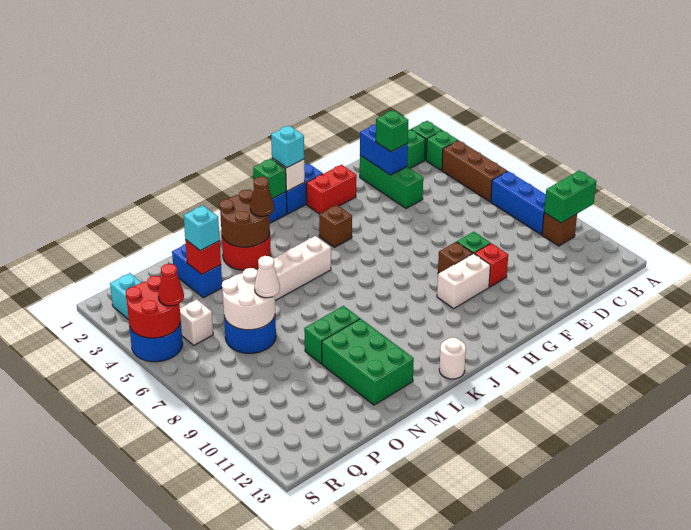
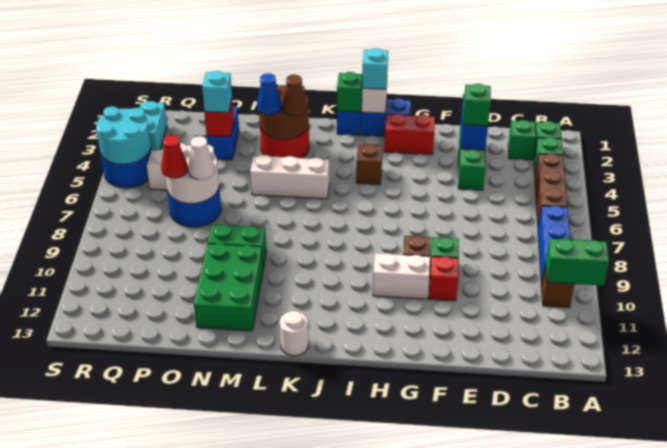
none -> blue cone M3 level 3
red round brick R4:S5 level 2 -> cyan round brick R4:S5 level 2
red cone R5 level 3 -> red cone P7 level 3

